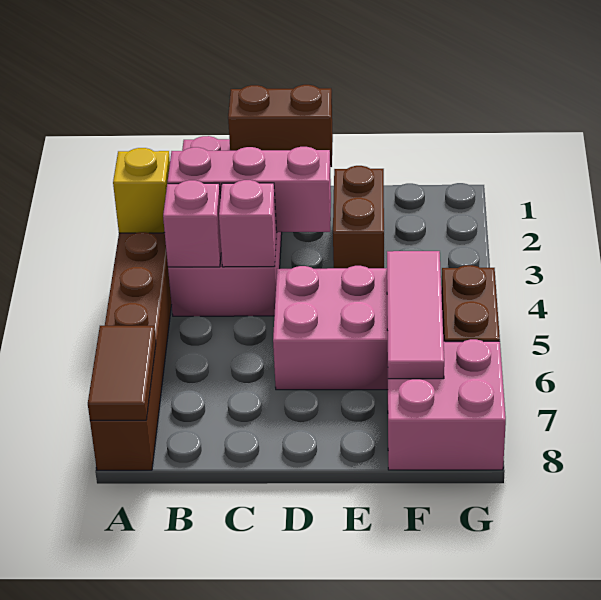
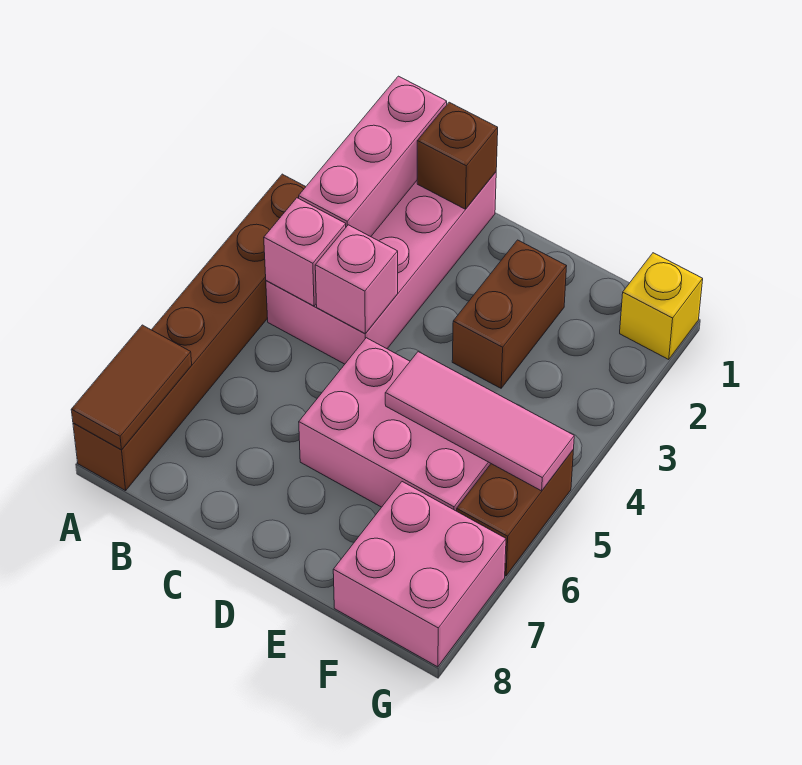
yellow brick A3 level 2 -> yellow brick G1 level 1
pink brick B3:D3 level 2 -> pink brick B1:B3 level 2
brown brick C1:D1 level 2 -> brown brick C1 level 2
pink tile F5:F7 level 2 -> pink tile E5:G5 level 2

